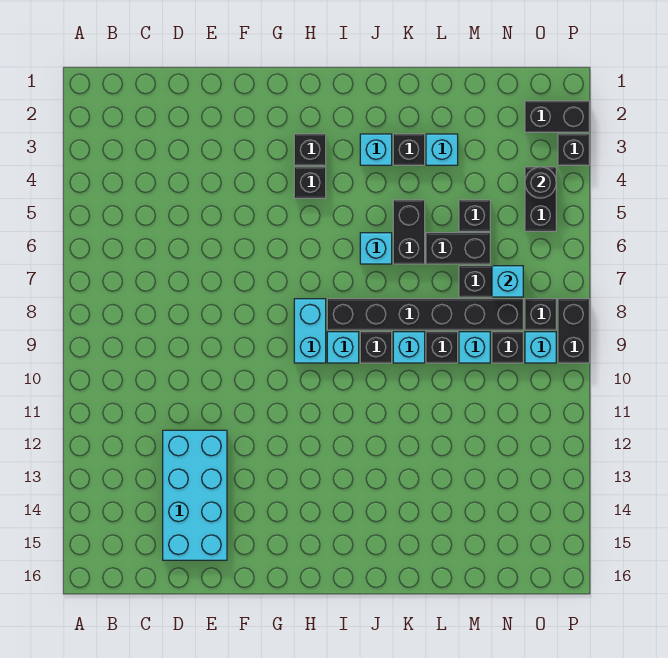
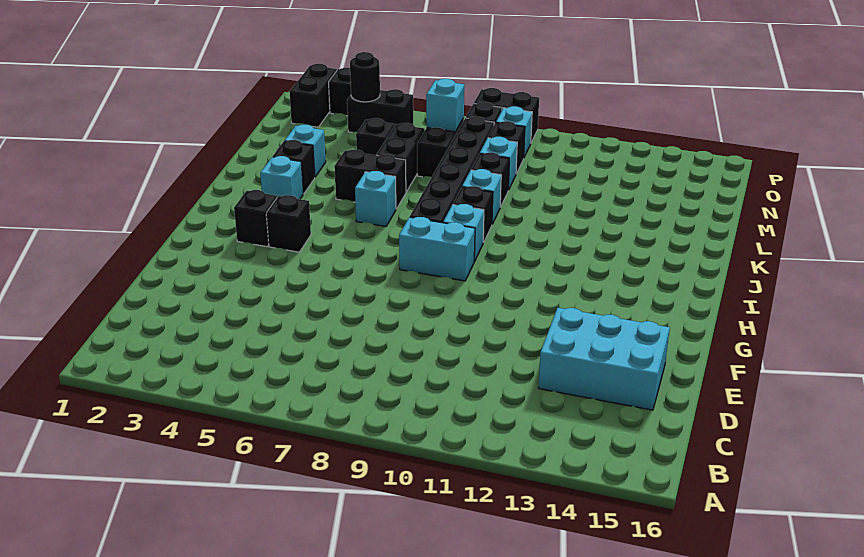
cyan brick D12:E15 level 1 -> cyan brick D13:E15 level 1

